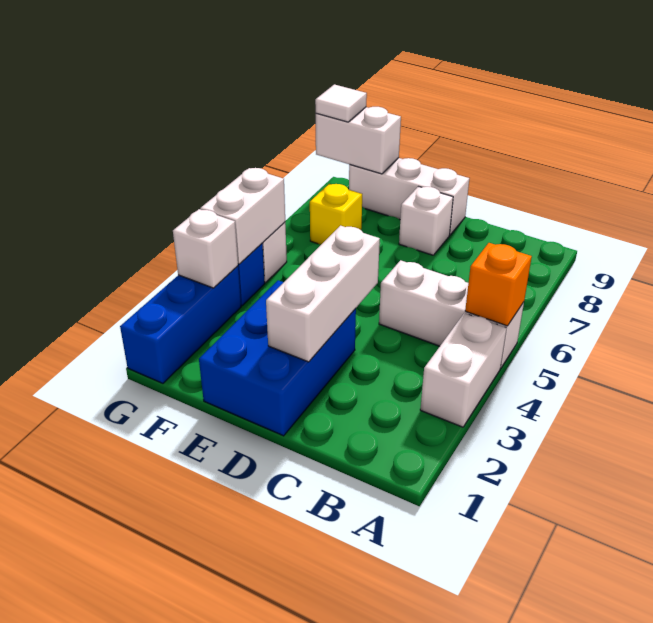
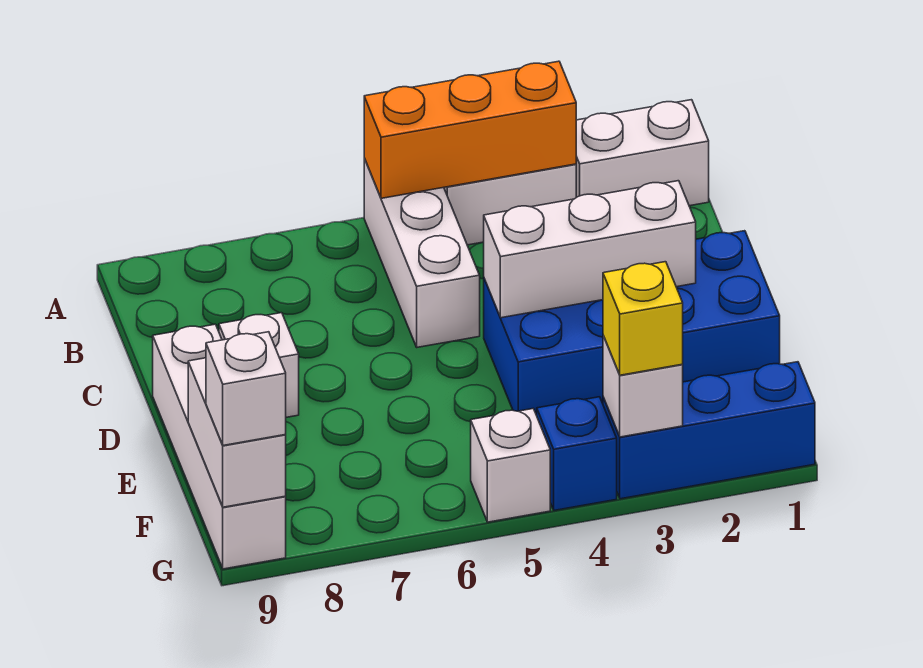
orange brick A5 level 2 -> orange brick A3:A5 level 2
blue brick D1:E3 level 1 -> blue brick D1:E4 level 1
white brick D9:F9 level 1 -> white brick D9:G9 level 1
yellow brick F7 level 1 -> yellow brick G3 level 3
white brick G4:G5 level 2 -> white brick A1:A2 level 1
white tile G9 level 3 -> white brick G9 level 3

